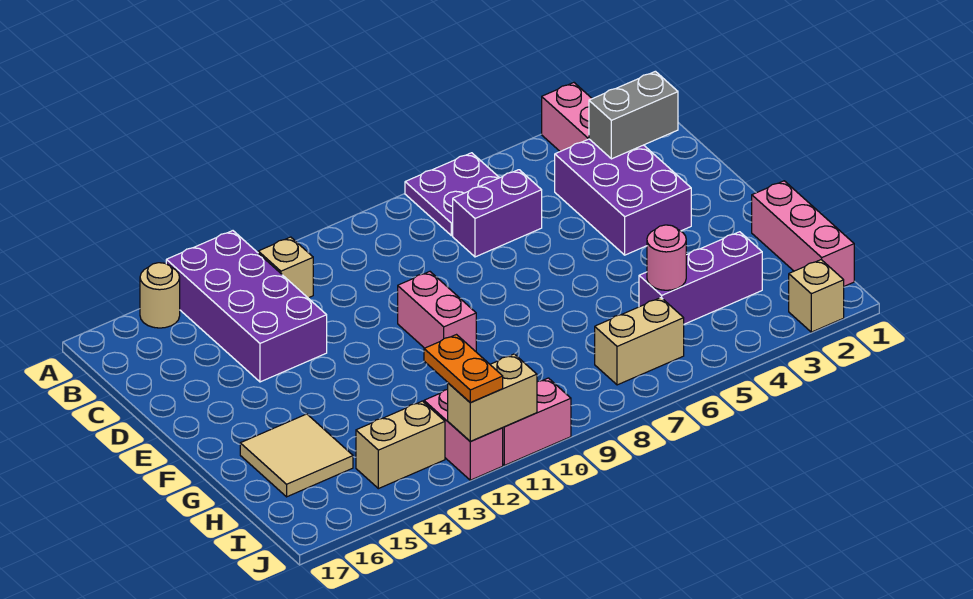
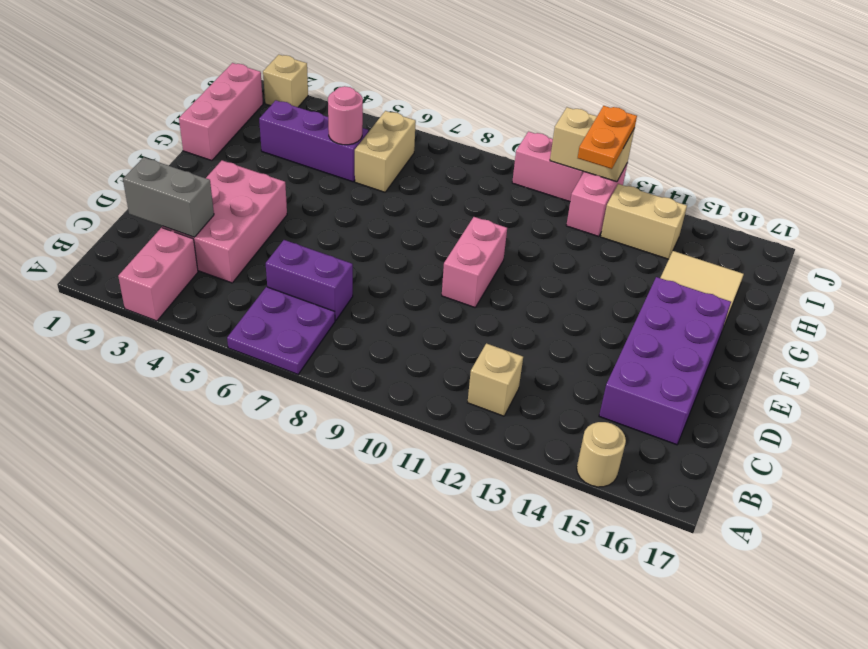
purple brick A13:D14 level 1 -> purple brick C15:F16 level 1
purple brick C3:E4 level 1 -> pink brick C3:E4 level 1
tan brick I6:I7 level 1 -> tan brick H6:I6 level 1

